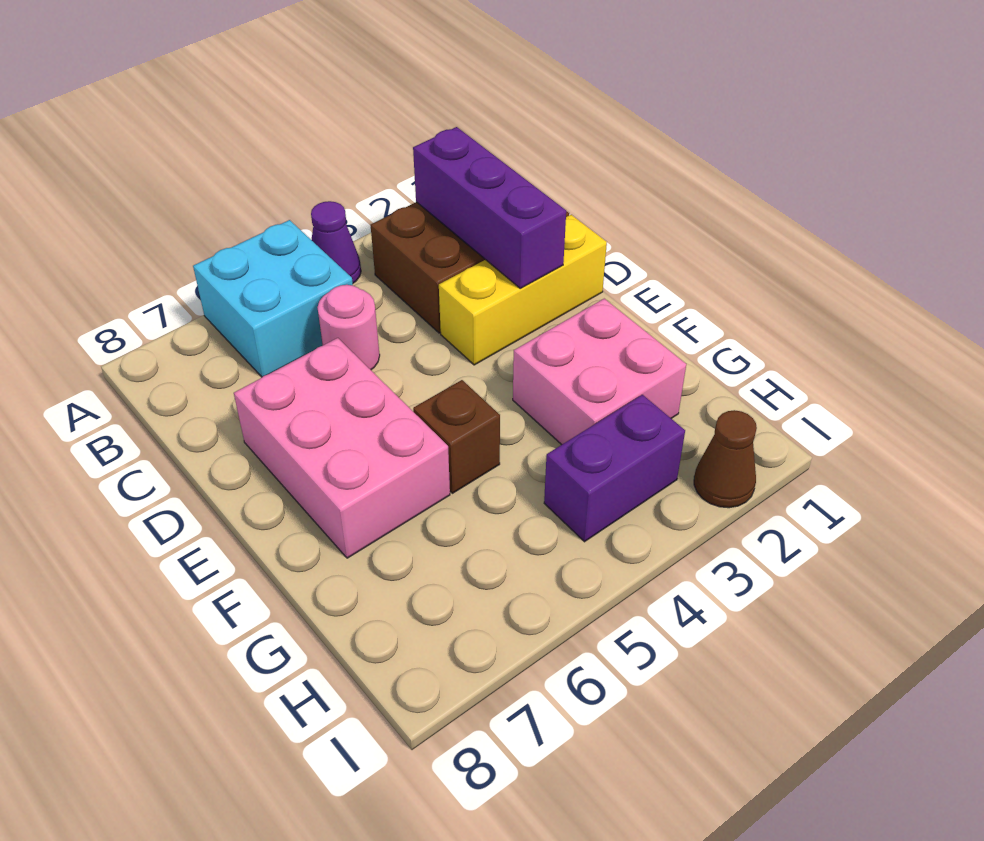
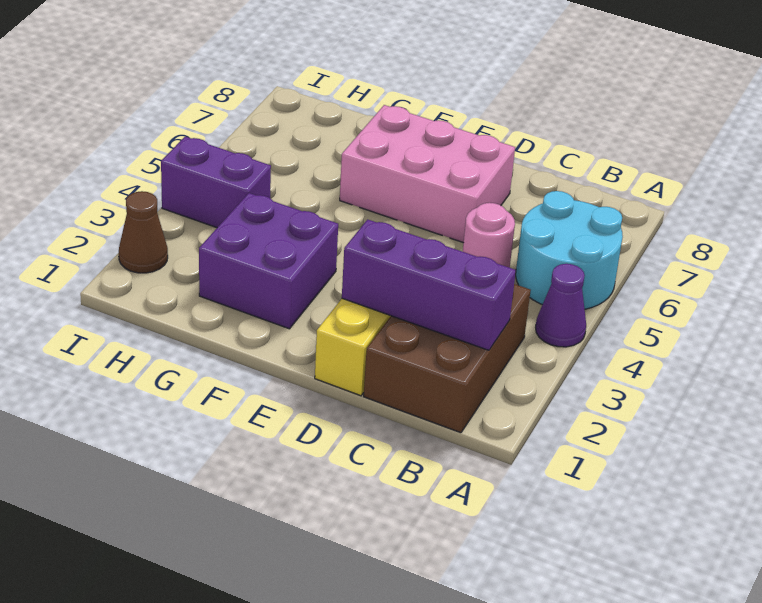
cyan brick A5:B6 level 1 -> cyan round brick A5:B6 level 1
pink brick F2:G3 level 1 -> purple brick F2:G3 level 1
brown brick F5 level 1 -> none
purple brick H3:H4 level 1 -> purple brick H4:I4 level 1

